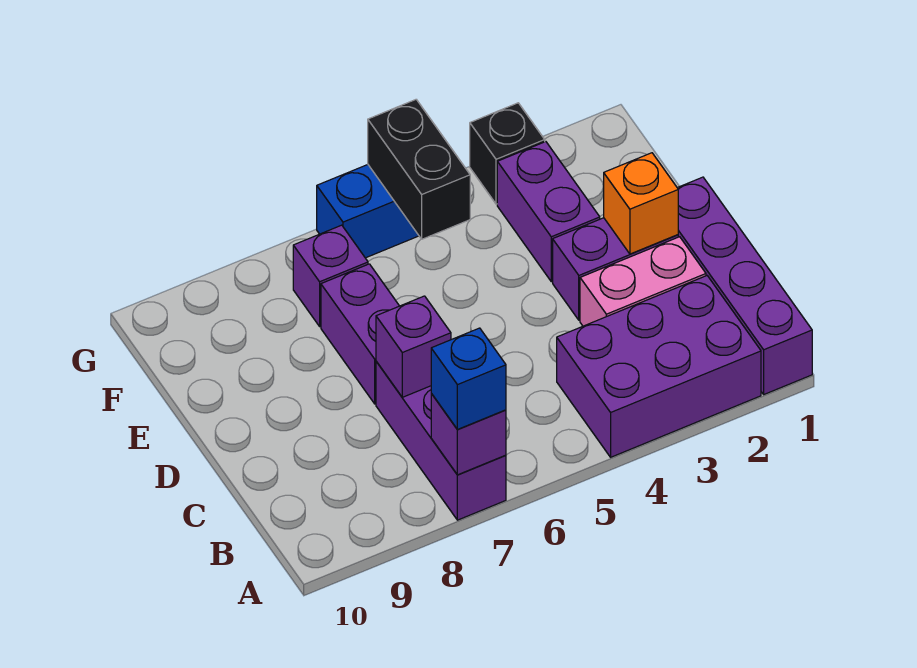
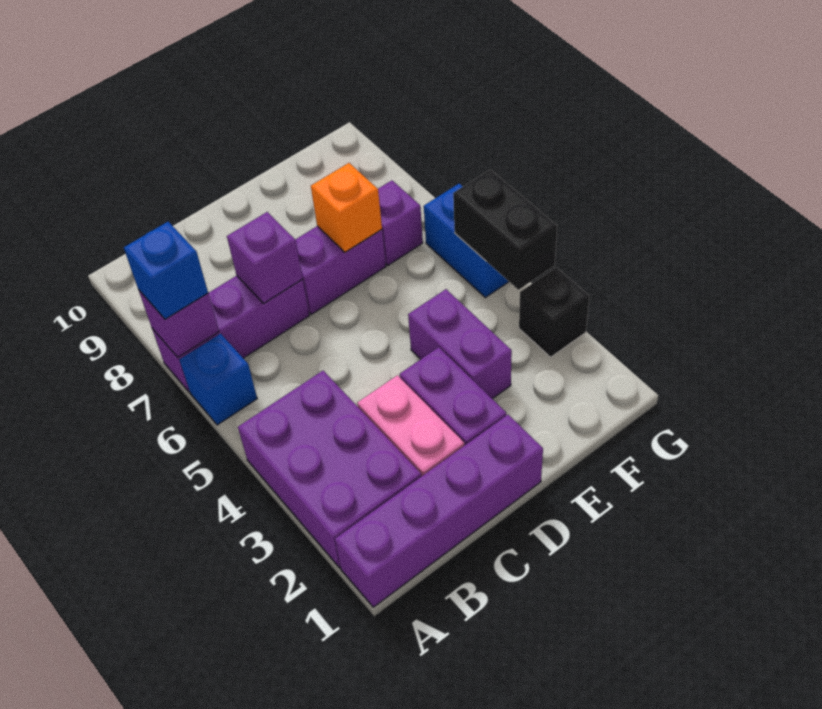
none -> blue brick A6 level 1
orange brick D2 level 2 -> orange brick E7 level 2
purple brick E3:F3 level 1 -> purple brick E3:E4 level 1
black brick F5:G5 level 2 -> black brick G4:G5 level 2

